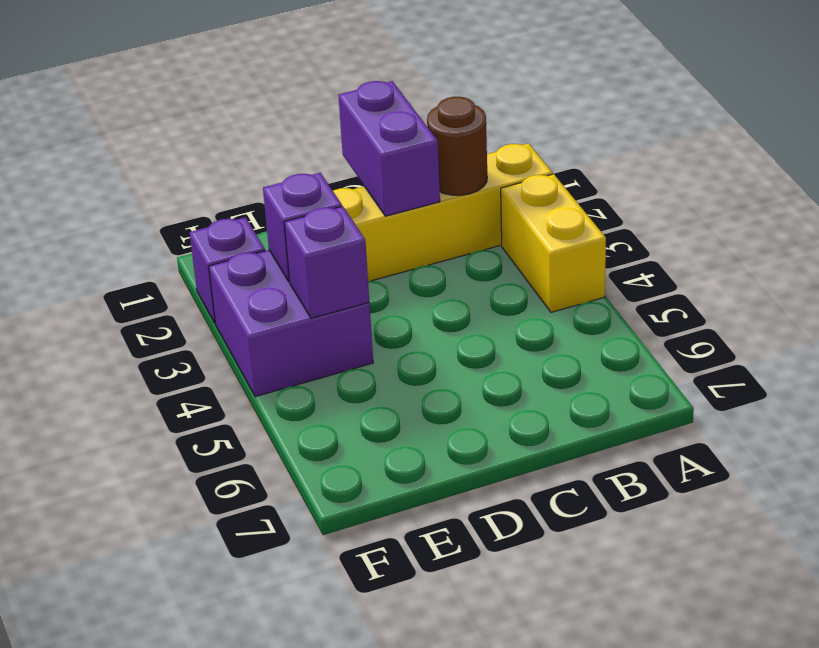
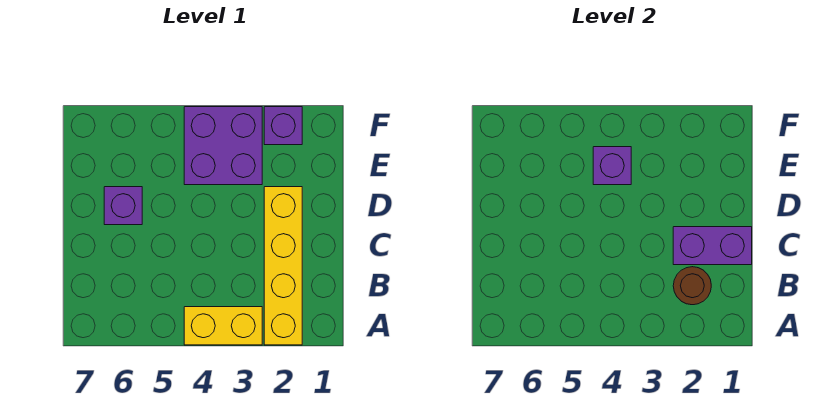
purple brick E3 level 2 -> purple brick D6 level 1

